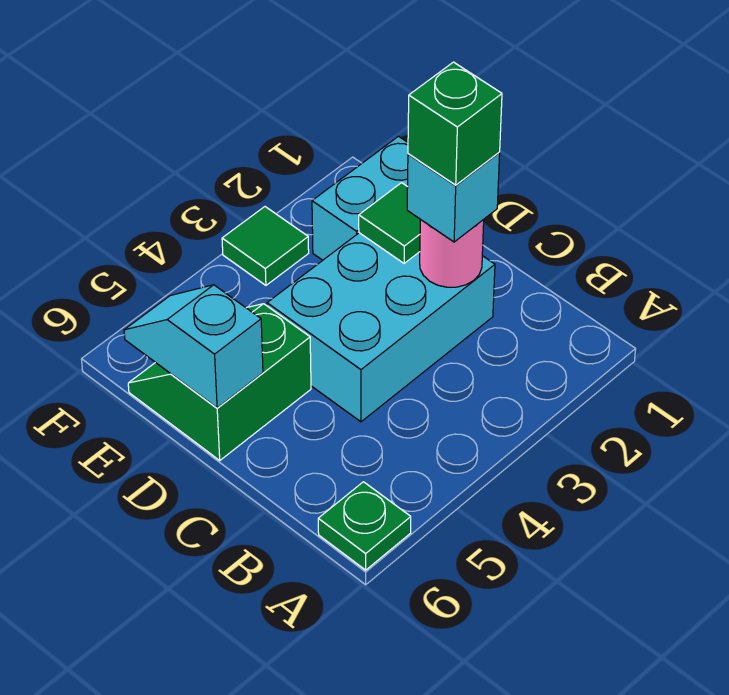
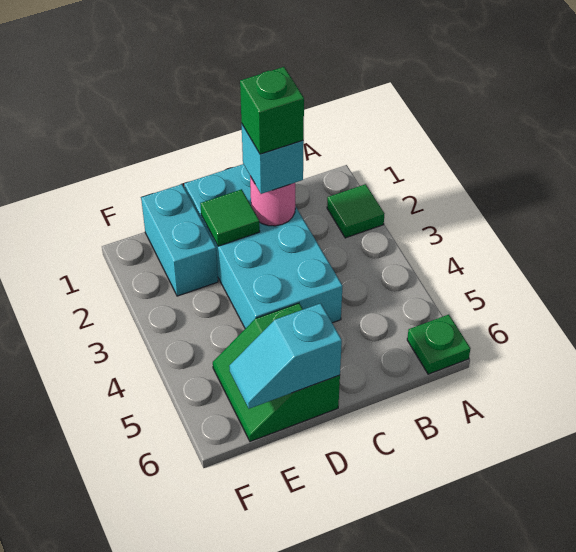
cyan brick C2:D4 level 1 -> cyan brick C1:D4 level 1
green tile F3 level 1 -> green tile A2 level 1

